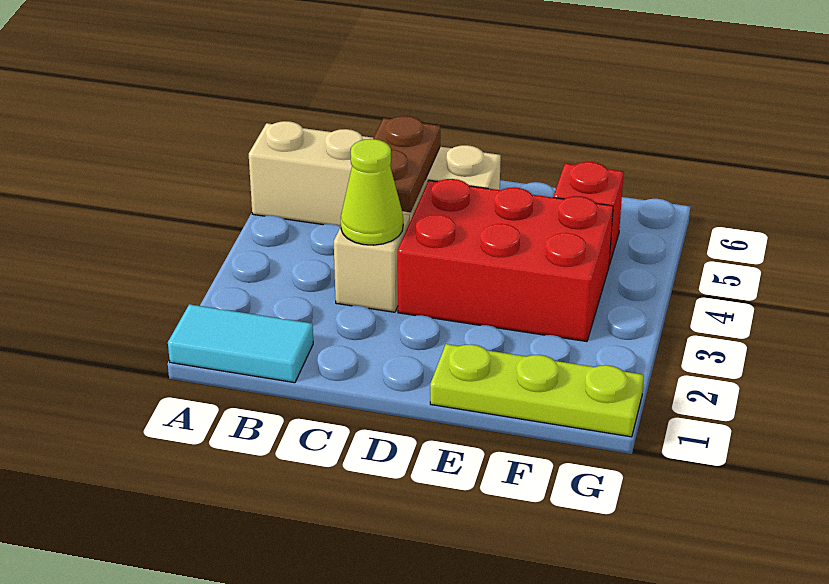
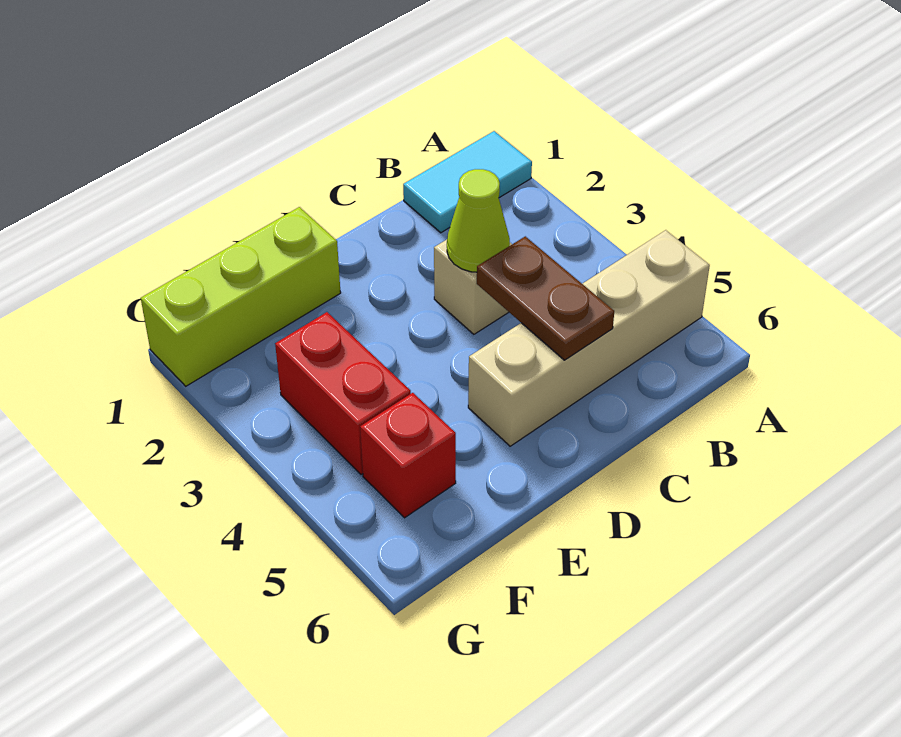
red brick D3:F4 level 1 -> red brick F3:F4 level 1
lime plate E1:G1 level 1 -> lime brick E1:G1 level 1

